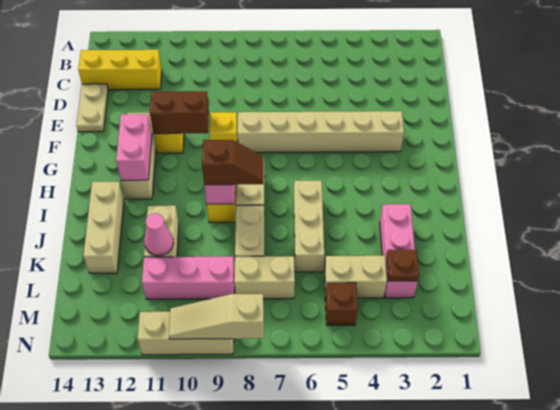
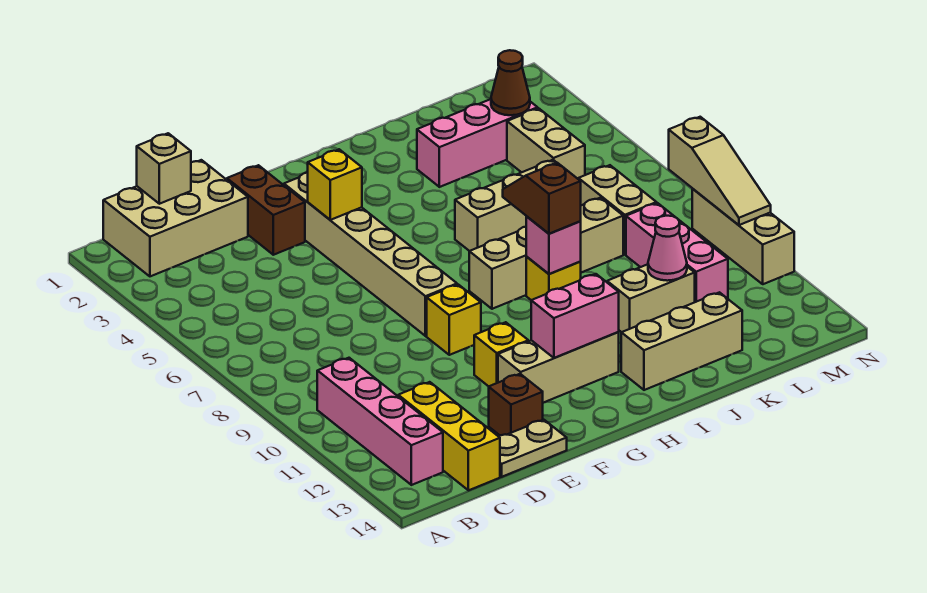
none -> tan brick B1:D2 level 1
none -> pink brick B10:B13 level 1
none -> tan brick C1 level 2
none -> yellow brick F4 level 2
brown brick F10:F11 level 2 -> brown brick E2:E3 level 1
brown plate L3 level 2 -> brown cone L3 level 2
brown brick M5 level 1 -> brown brick E13 level 1

